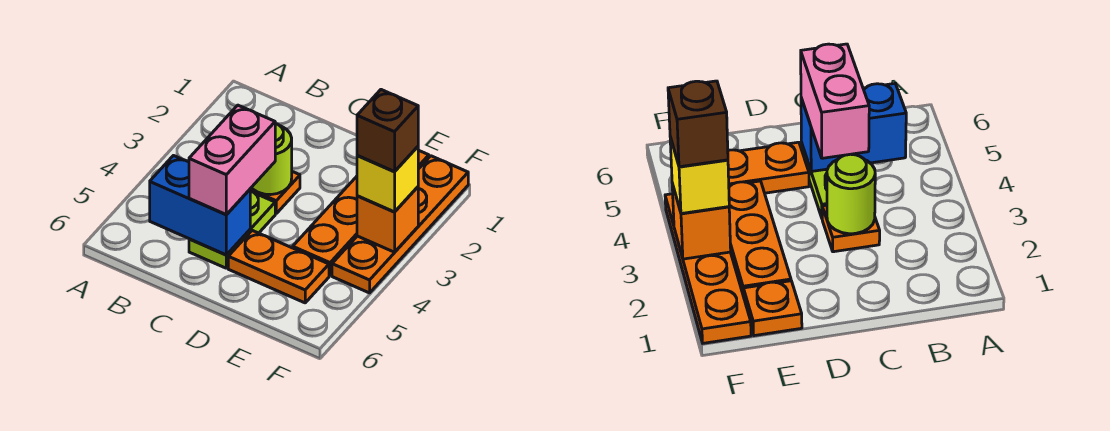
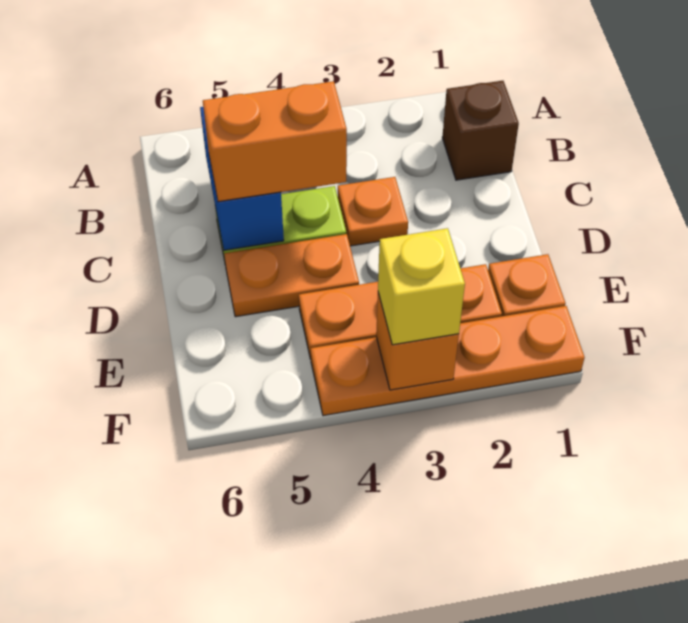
lime round brick C3 level 2 -> none
pink brick C4:C5 level 3 -> orange brick C4:C5 level 3
orange plate D5:E5 level 1 -> orange plate D4:D5 level 1
brown brick F3 level 4 -> brown brick B1 level 1

